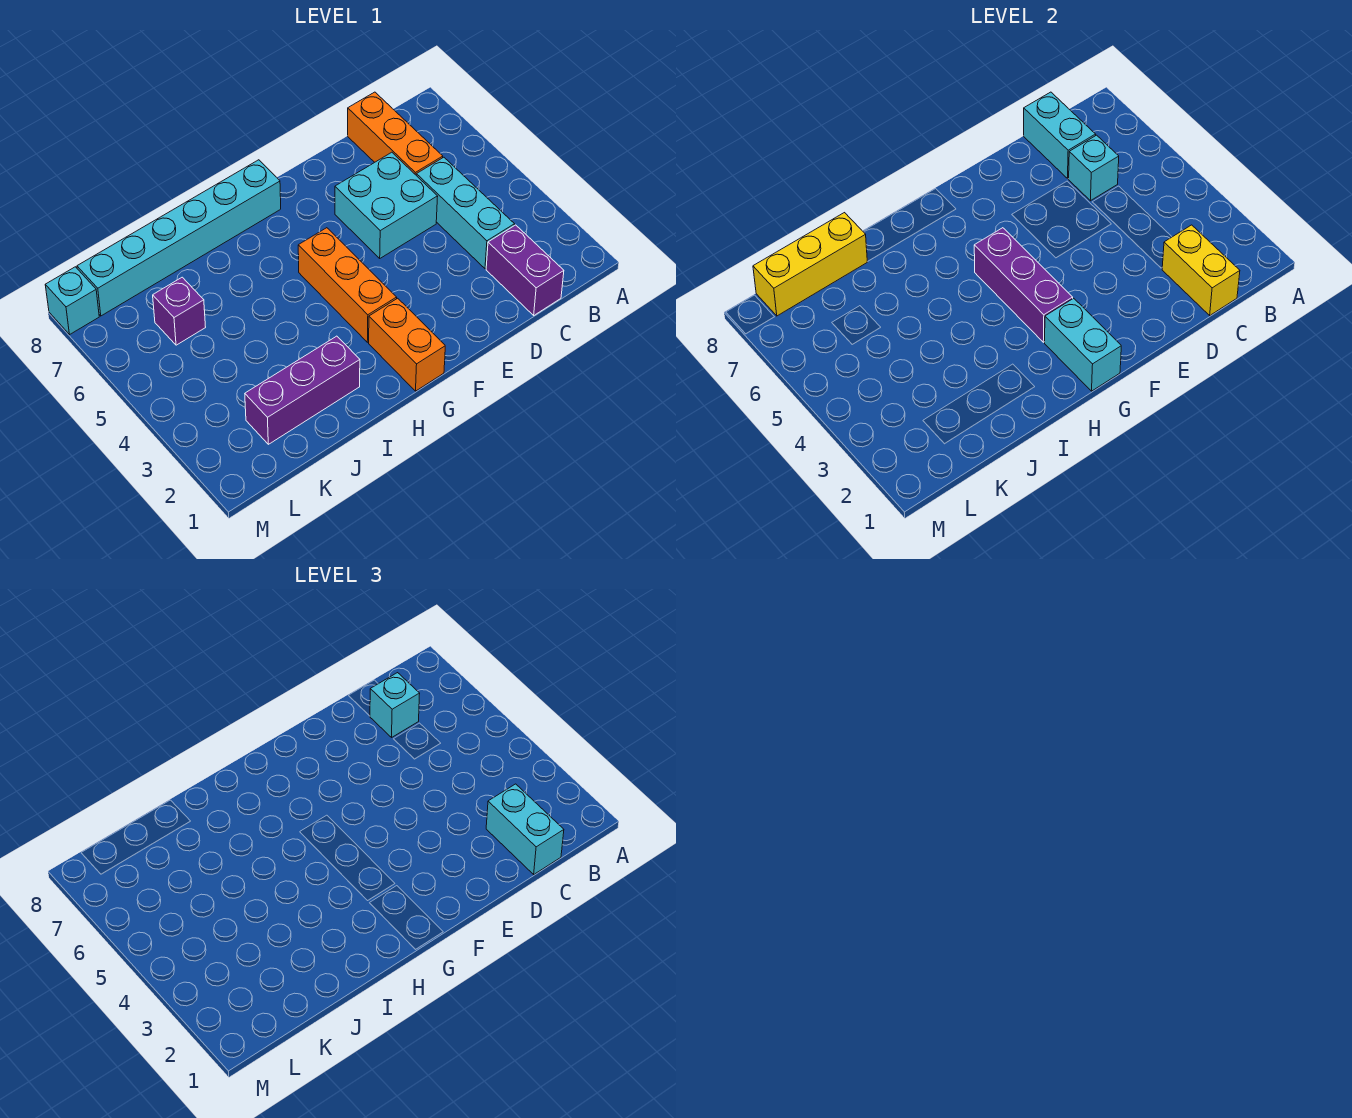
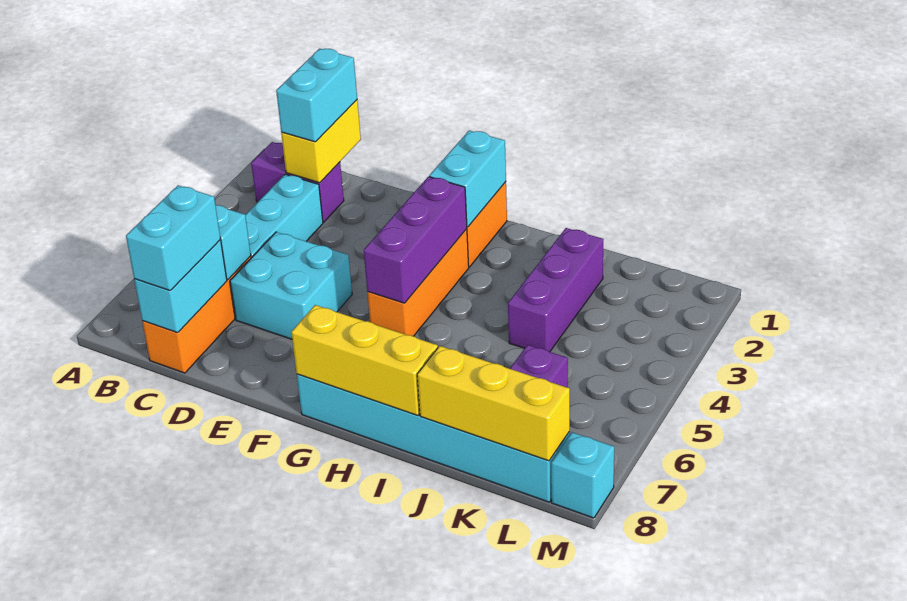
purple brick C1:C2 level 1 -> purple brick B2:C2 level 1
cyan brick C7 level 3 -> cyan brick C7:C8 level 3
none -> yellow brick G8:I8 level 2
purple brick I2:K2 level 1 -> purple brick J2:J4 level 1

